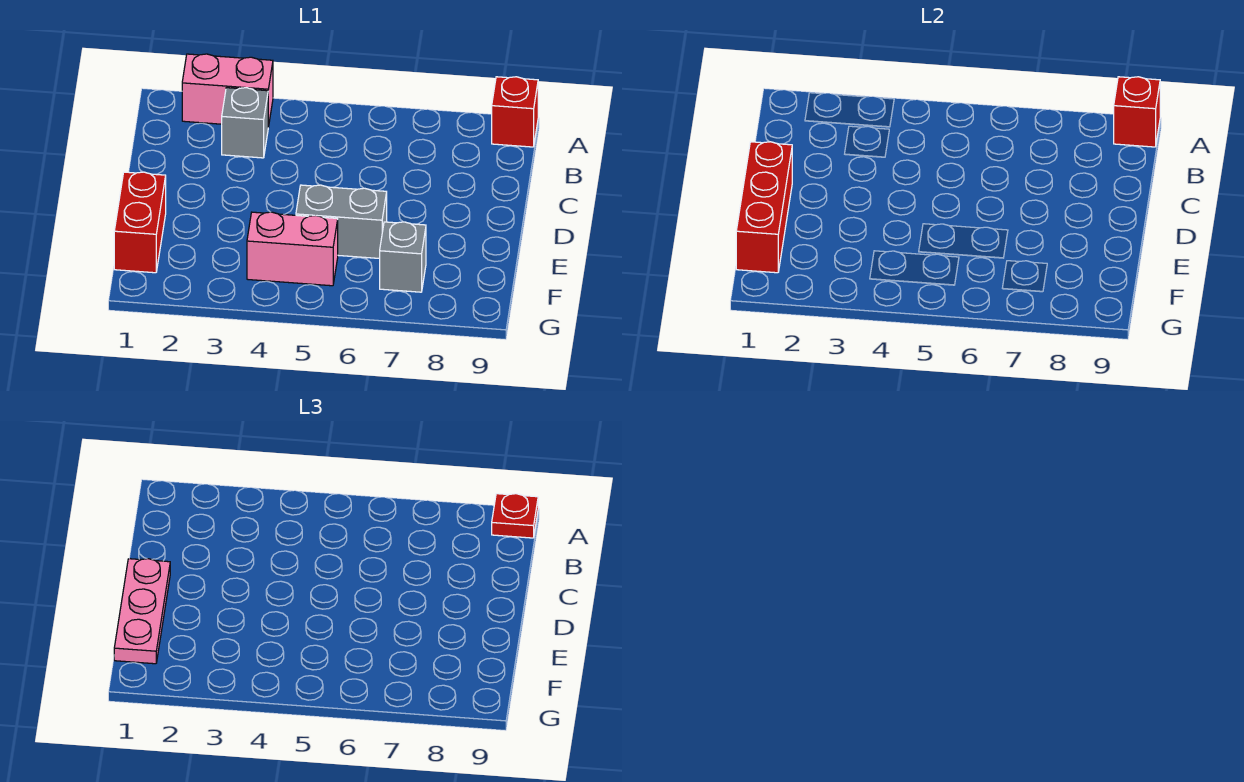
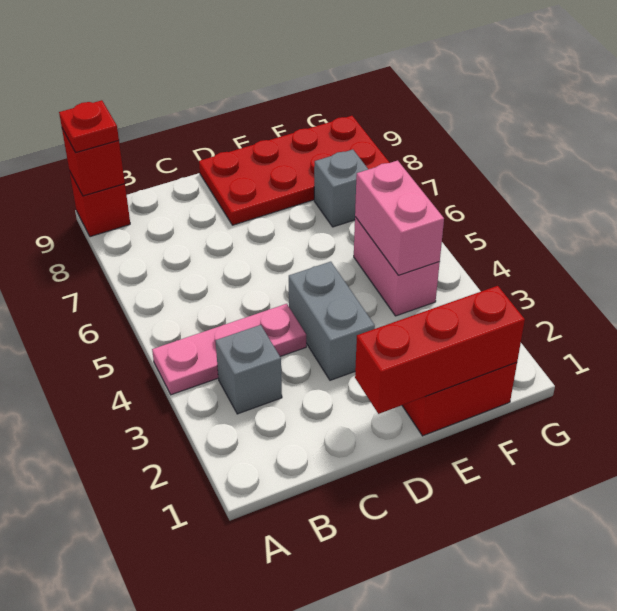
pink brick A2:A3 level 1 -> pink brick F4:F5 level 2
pink plate D1:F1 level 3 -> pink plate A4:C4 level 1
none -> red plate D8:G9 level 1
grey brick E5:E6 level 1 -> grey brick D3:D4 level 1

